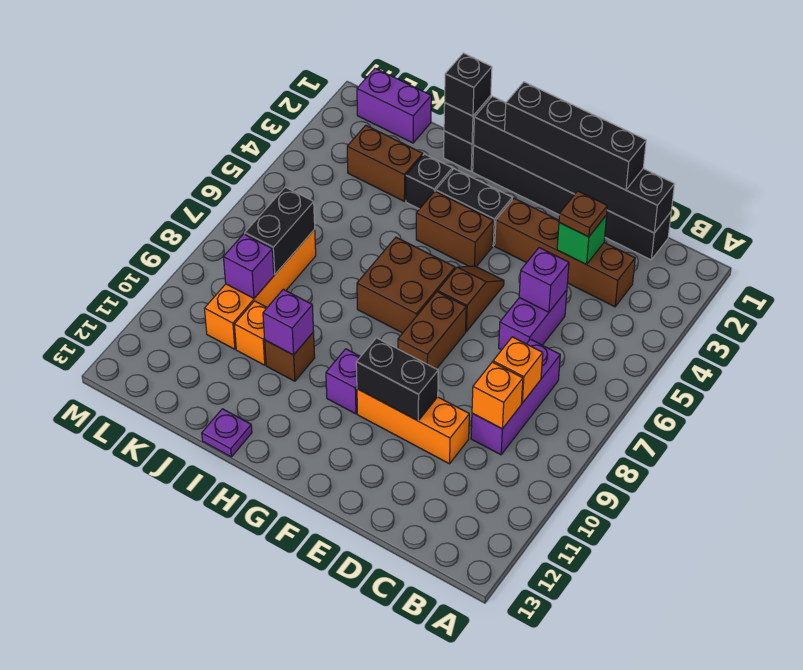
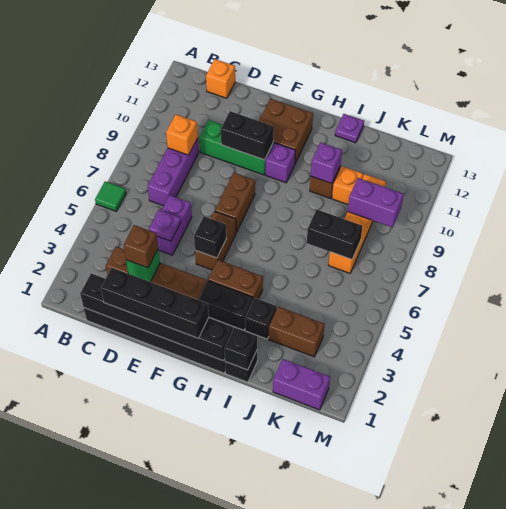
none -> green tile A6 level 1
orange brick C8 level 2 -> orange brick C13 level 1
brown plate D3 level 3 -> brown brick D3 level 3
purple brick D5 level 2 -> purple plate D5 level 2
orange brick D10:F10 level 1 -> green brick D10:F10 level 1
brown slope F5:F6 level 1 top 6 -> brown brick F5:F6 level 1
brown brick G6:H7 level 1 -> brown brick F11:G12 level 1
black brick I1 level 3 -> black brick F5 level 2
black brick K7:K8 level 2 -> black brick J7:K7 level 2
purple brick K9 level 2 -> purple brick K9:L9 level 2

